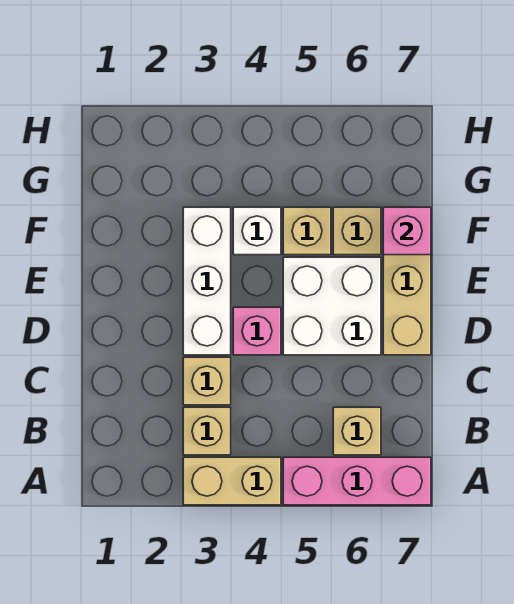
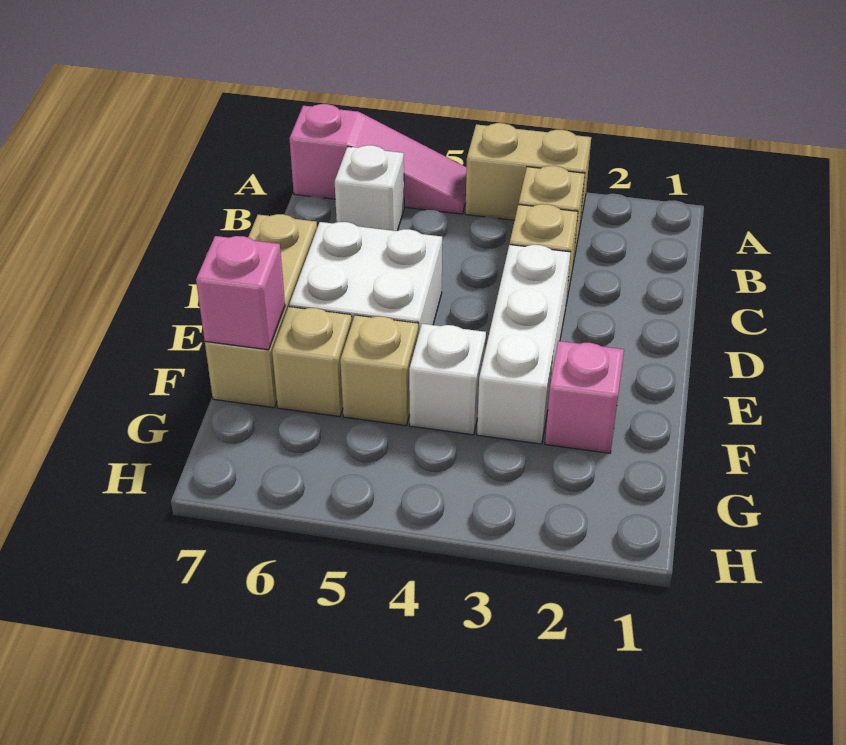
pink brick A5:A7 level 1 -> pink slope A5:A7 level 1 top 7
tan brick B6 level 1 -> white brick B6 level 1
pink brick D4 level 1 -> pink brick F2 level 1

